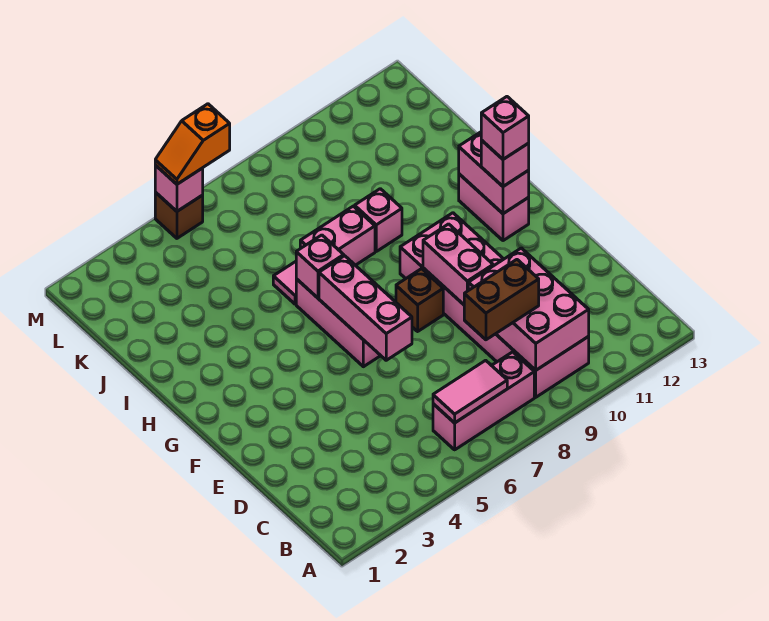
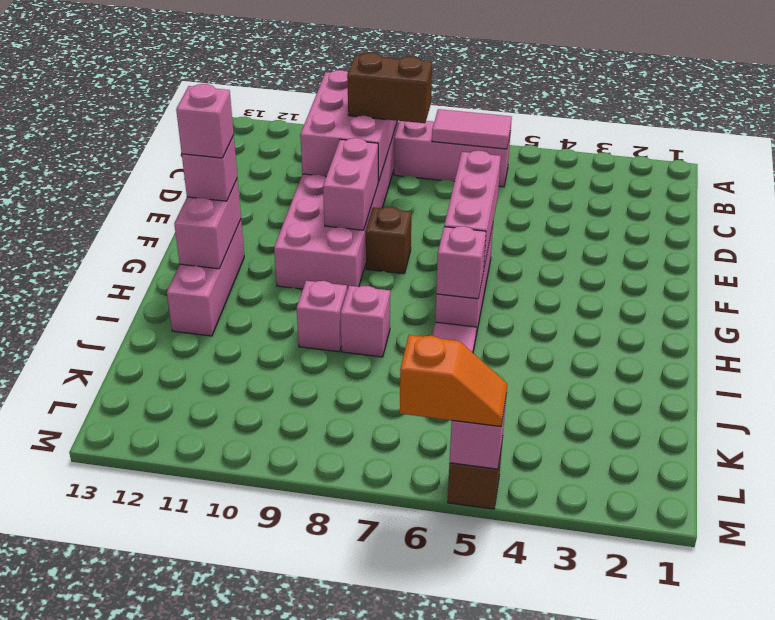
pink brick G12:H12 level 1 -> pink brick G12:I12 level 1
pink brick I7:I8 level 1 -> pink brick I8 level 1

